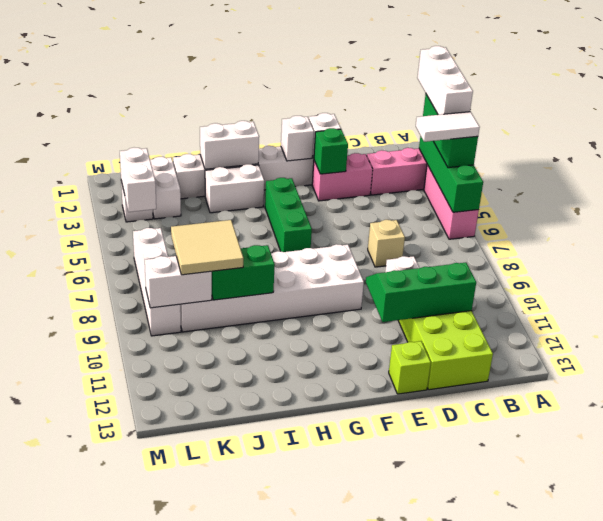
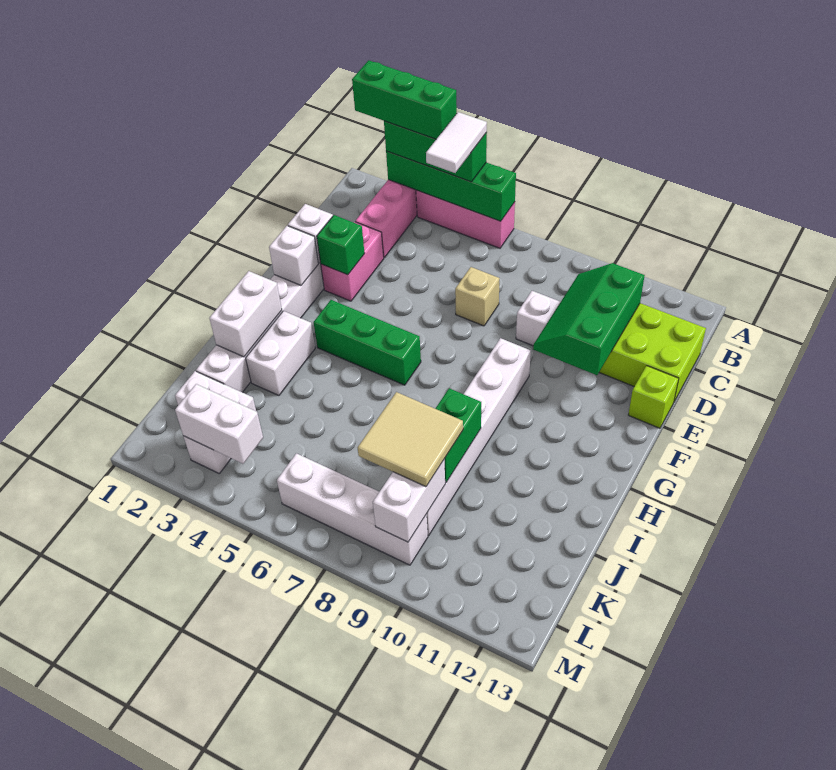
white brick A2:A4 level 4 -> green brick A2:A4 level 4
white brick F8:K9 level 1 -> white brick F9:K9 level 1

